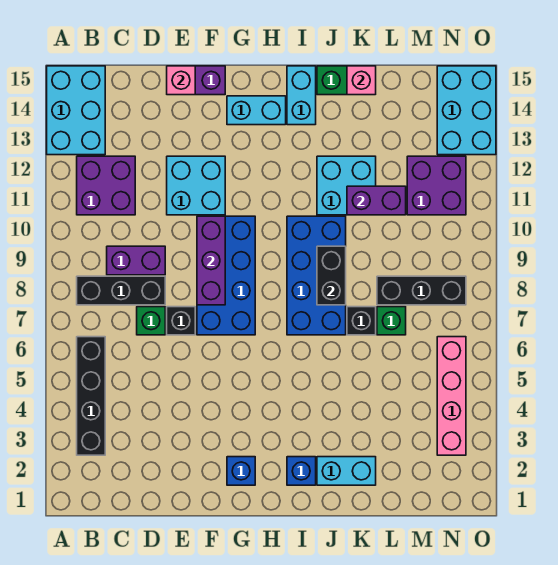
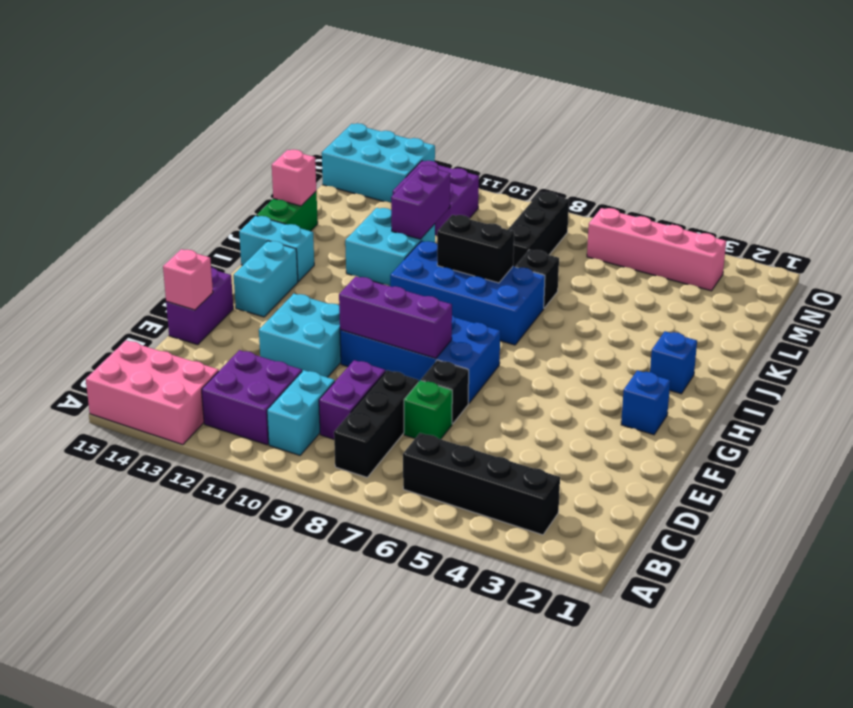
cyan brick A13:B15 level 1 -> pink brick A13:B15 level 1
cyan brick J2:K2 level 1 -> cyan brick B10:C10 level 1
green brick L7 level 1 -> none

